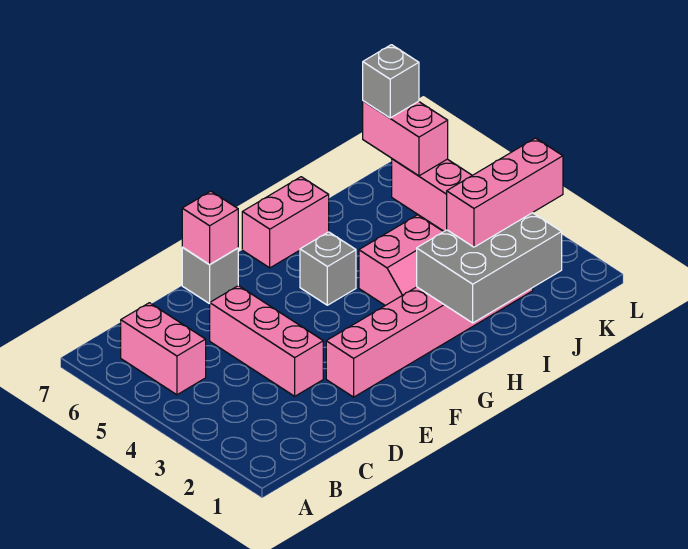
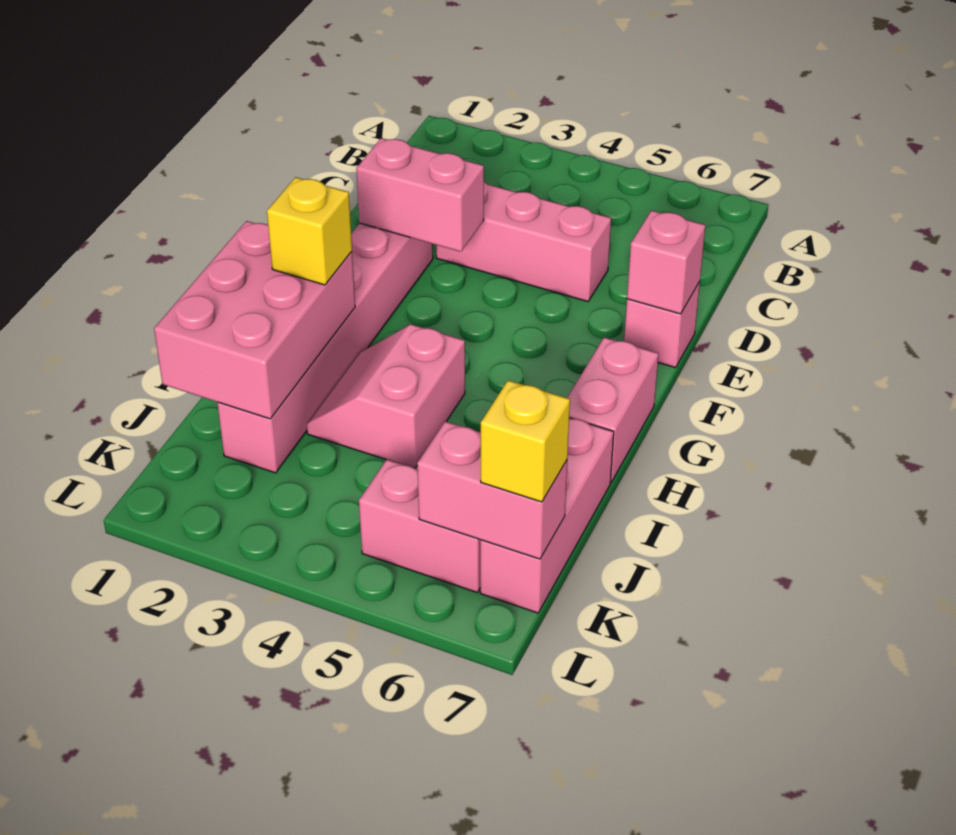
pink brick B5:B6 level 1 -> pink brick E2:E3 level 2
grey brick E7 level 1 -> pink brick E7 level 1
grey brick G5 level 1 -> none
grey brick H1:J2 level 2 -> pink brick H1:J2 level 2
none -> yellow brick H2 level 3
pink brick I2:K2 level 3 -> pink brick I7:K7 level 1
grey brick K7 level 3 -> yellow brick K7 level 3

